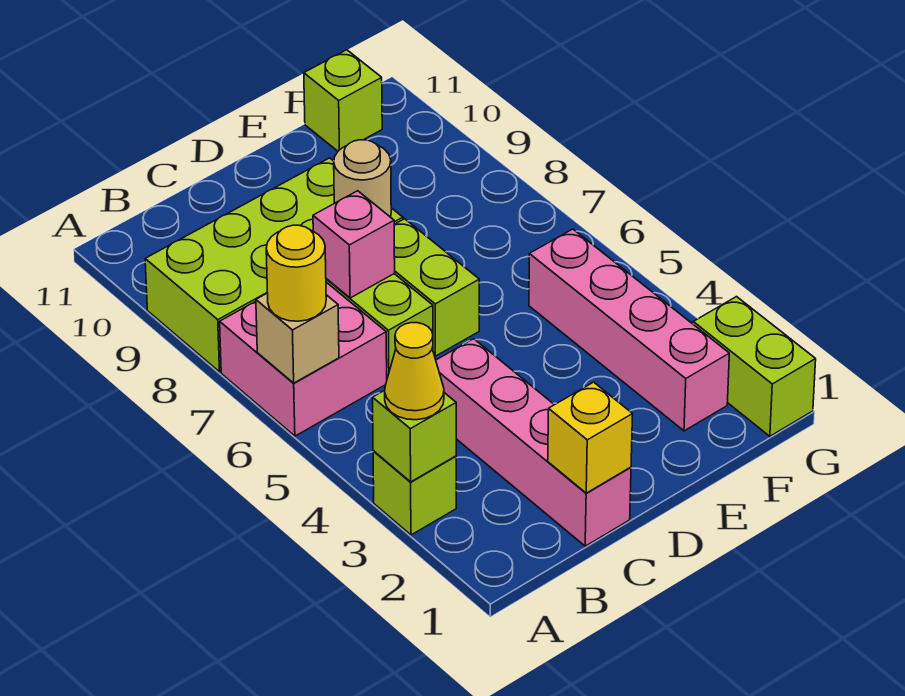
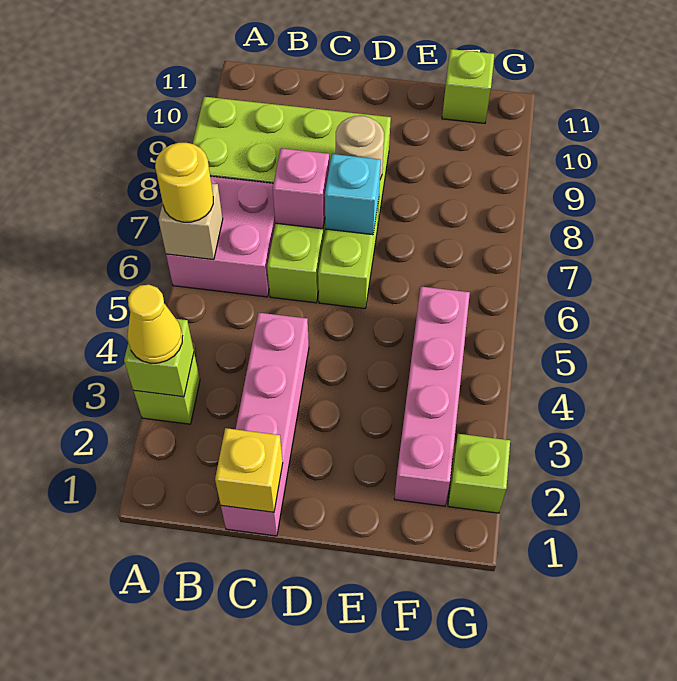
none -> cyan brick D7 level 2
lime brick G1:G2 level 1 -> lime brick G2 level 1

